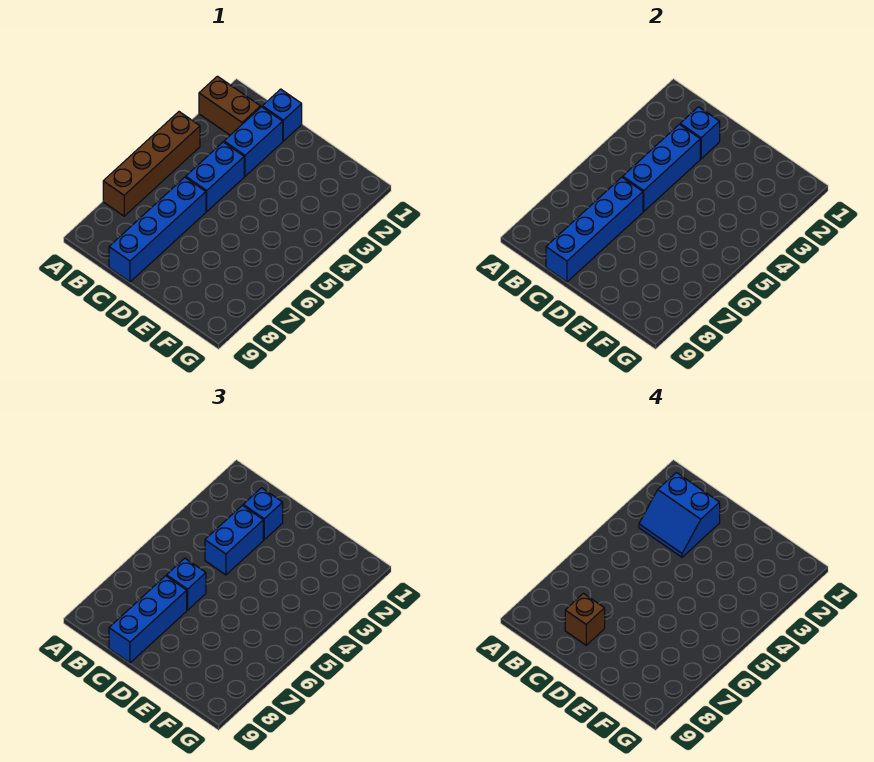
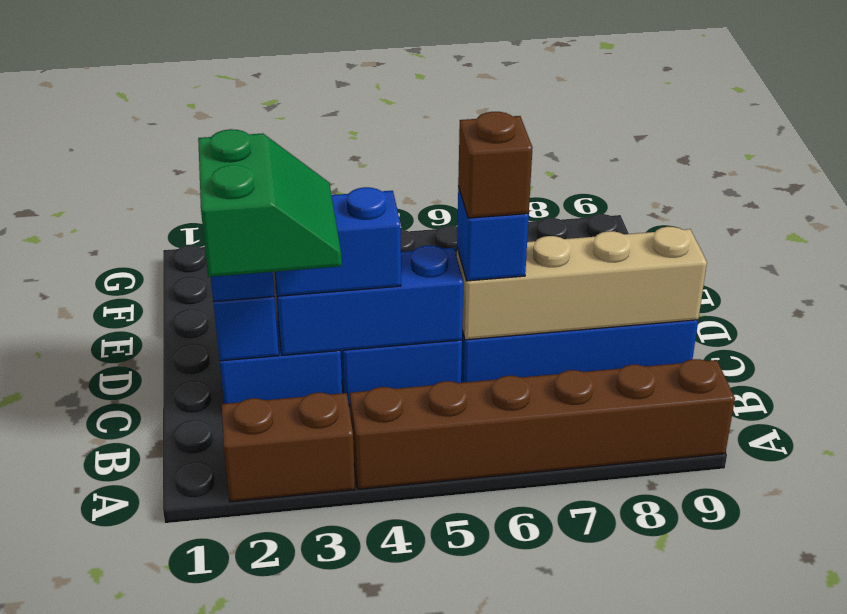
brown brick A2:B2 level 1 -> brown brick A2:A3 level 1
brown brick A4:A7 level 1 -> brown brick A4:A9 level 1
blue slope B2:C3 level 4 top 2 -> green slope B2:C3 level 4 top 2
blue brick C1 level 1 -> none
blue brick C6:C9 level 2 -> tan brick C6:C9 level 2
blue brick C7:C9 level 3 -> none
brown brick C8 level 4 -> brown brick C6 level 4

